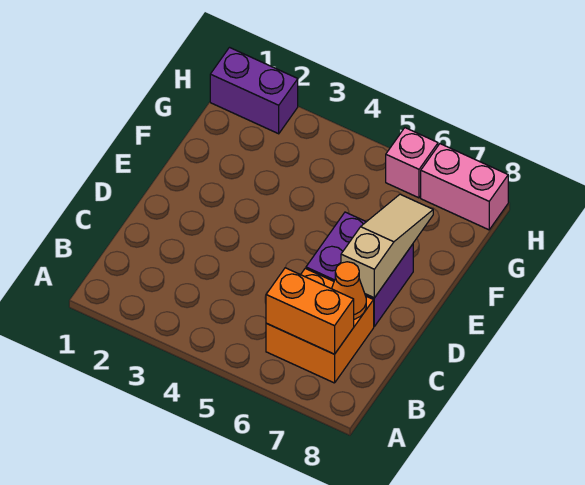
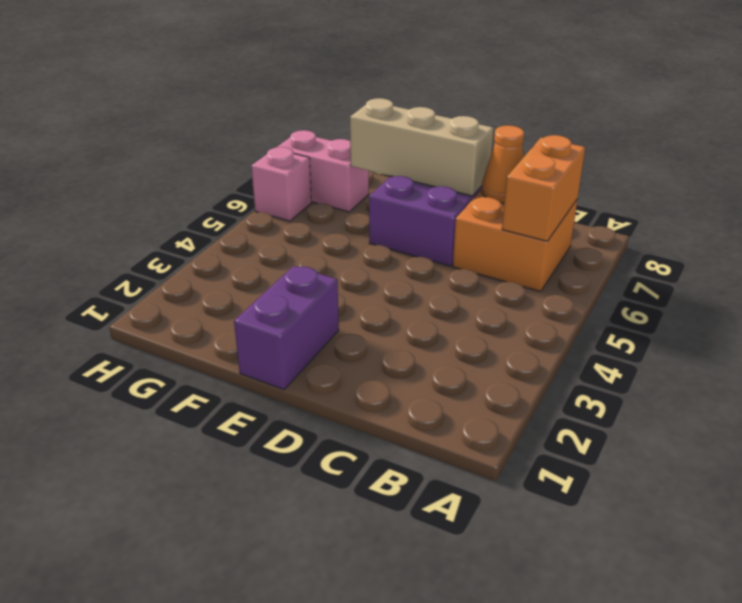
tan slope D7:F7 level 2 top D -> tan brick D7:F7 level 2
purple brick H1:H2 level 1 -> purple brick E1:E2 level 1
pink brick H7:H8 level 1 -> pink brick G7:H7 level 1

